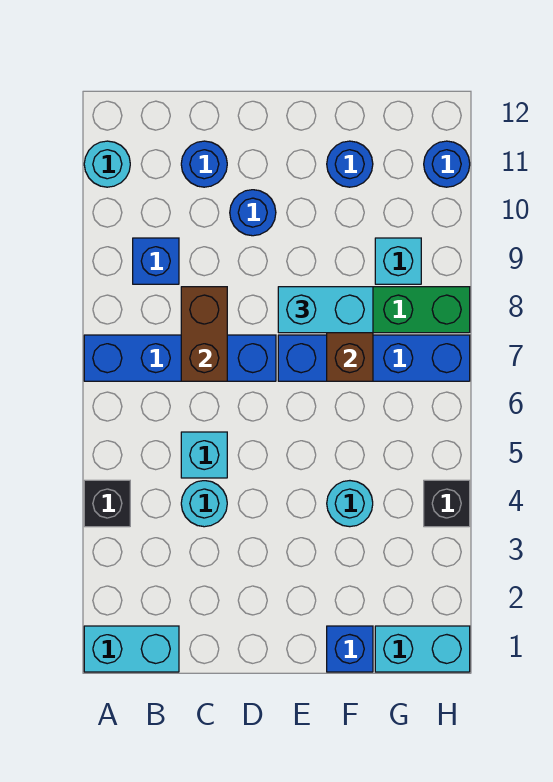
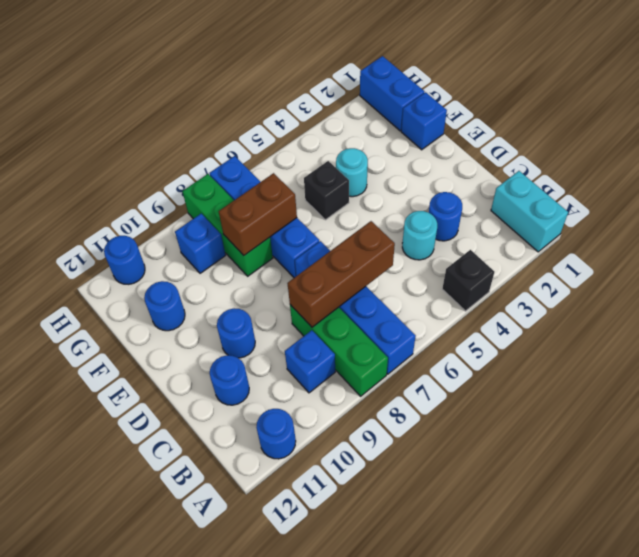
none -> green brick A8:C8 level 1
cyan round brick A11 level 1 -> blue round brick A11 level 1
none -> blue round brick C3 level 1
cyan brick C5 level 1 -> none
brown brick C7:C8 level 2 -> brown brick C6:C8 level 2
cyan brick E8:F8 level 3 -> none
cyan brick G1:H1 level 1 -> blue brick G1:H1 level 1
cyan brick G9 level 1 -> blue brick G9 level 1
black brick H4 level 1 -> black brick F5 level 1

